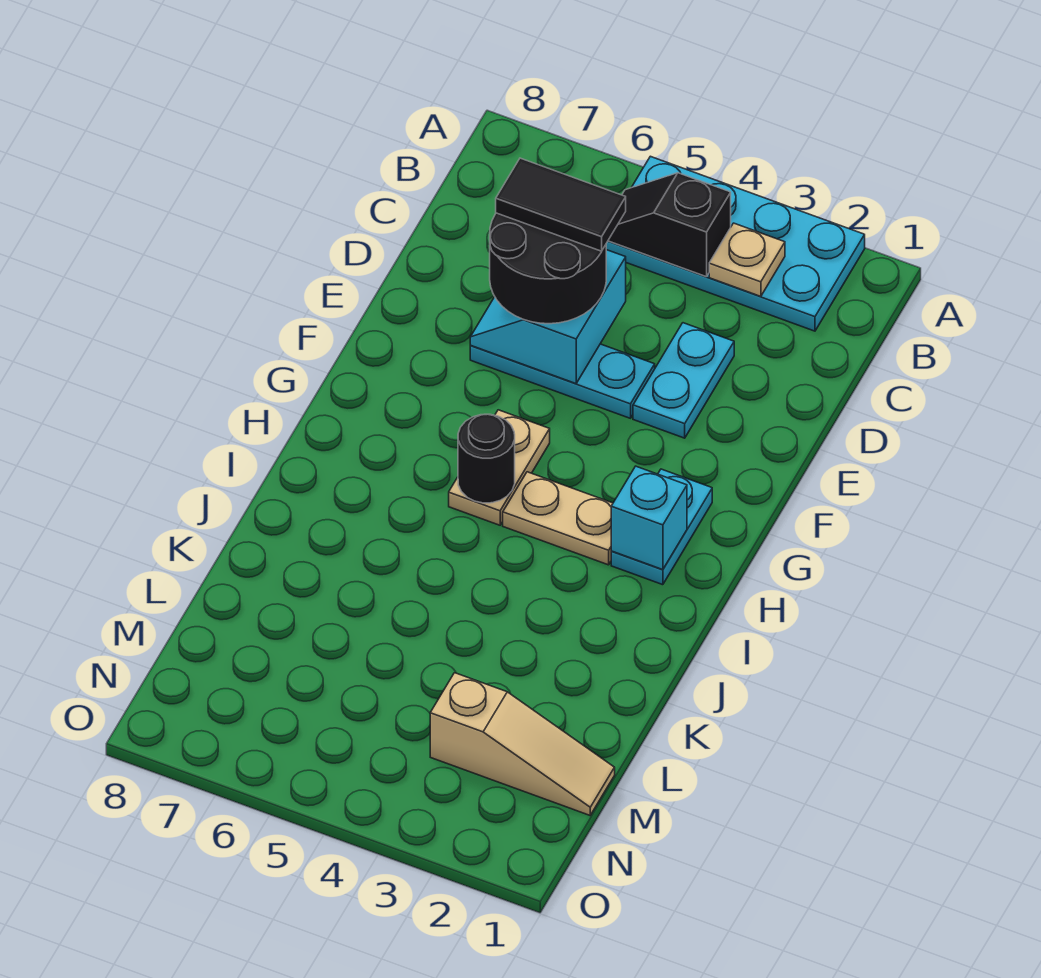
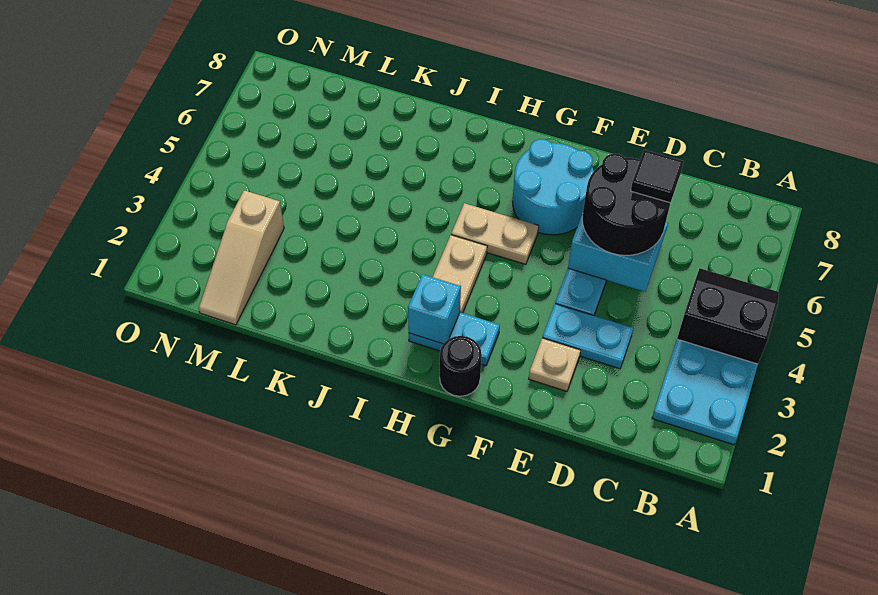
tan plate B3 level 2 -> tan plate E2 level 1
black slope B4:B5 level 2 top 4 -> black slope A4:B5 level 2 top 4
black tile D5:D6 level 4 -> black tile D6 level 4
none -> cyan round brick F6:G7 level 1
black round brick H5 level 2 -> black round brick G1 level 1

